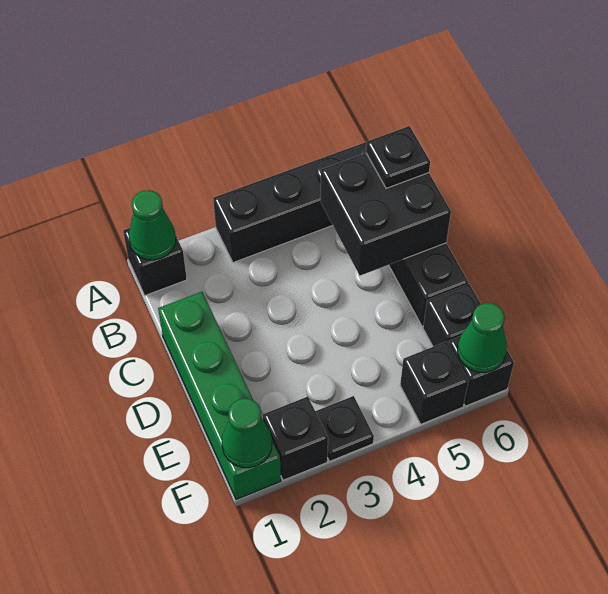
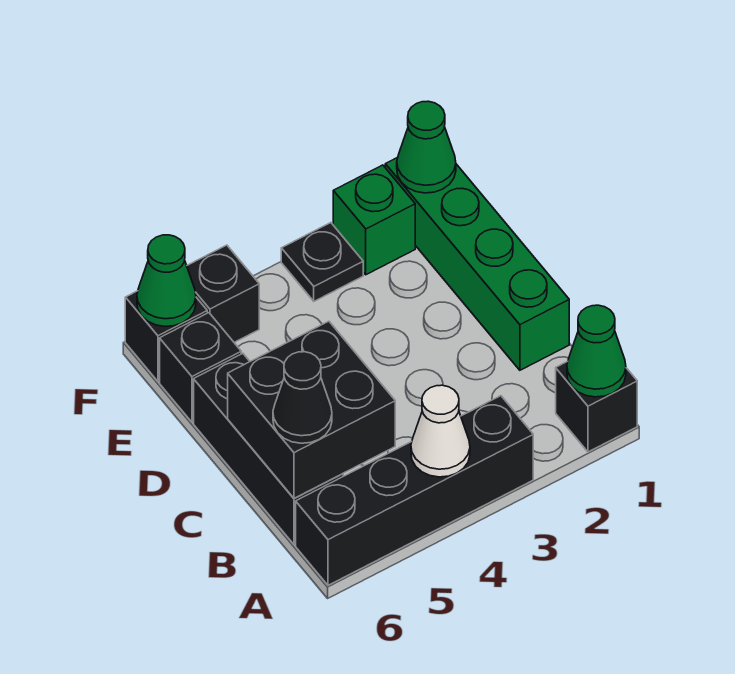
none -> white cone A4 level 2
black plate B6 level 3 -> black cone B6 level 3
black brick F2 level 1 -> green brick F2 level 1

